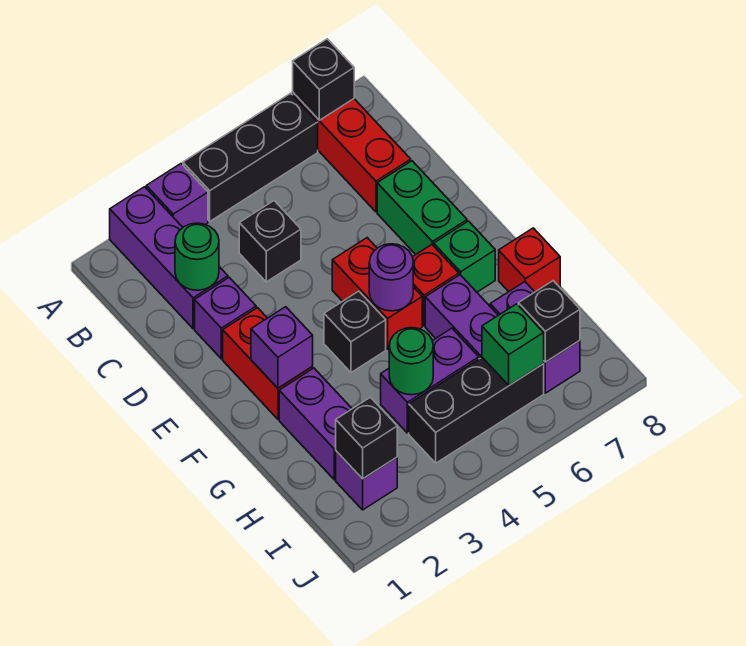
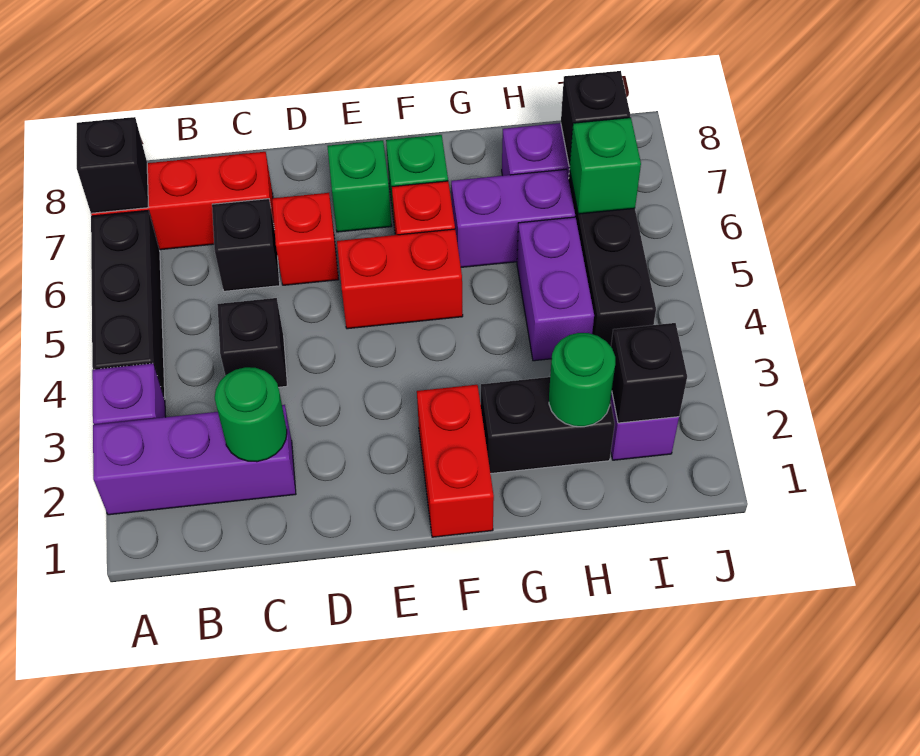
purple brick D2 level 1 -> none
green brick D7:E7 level 1 -> green brick E7 level 1
red brick E2:F2 level 1 -> red brick F1:F2 level 1
purple brick F2 level 2 -> none
black brick F4 level 1 -> black brick C6 level 1
purple round brick F5 level 2 -> none
purple brick G2:H2 level 1 -> black brick G2:H2 level 1
red brick G8 level 1 -> red brick D6 level 1
green round brick H4 level 2 -> green round brick H2 level 2

